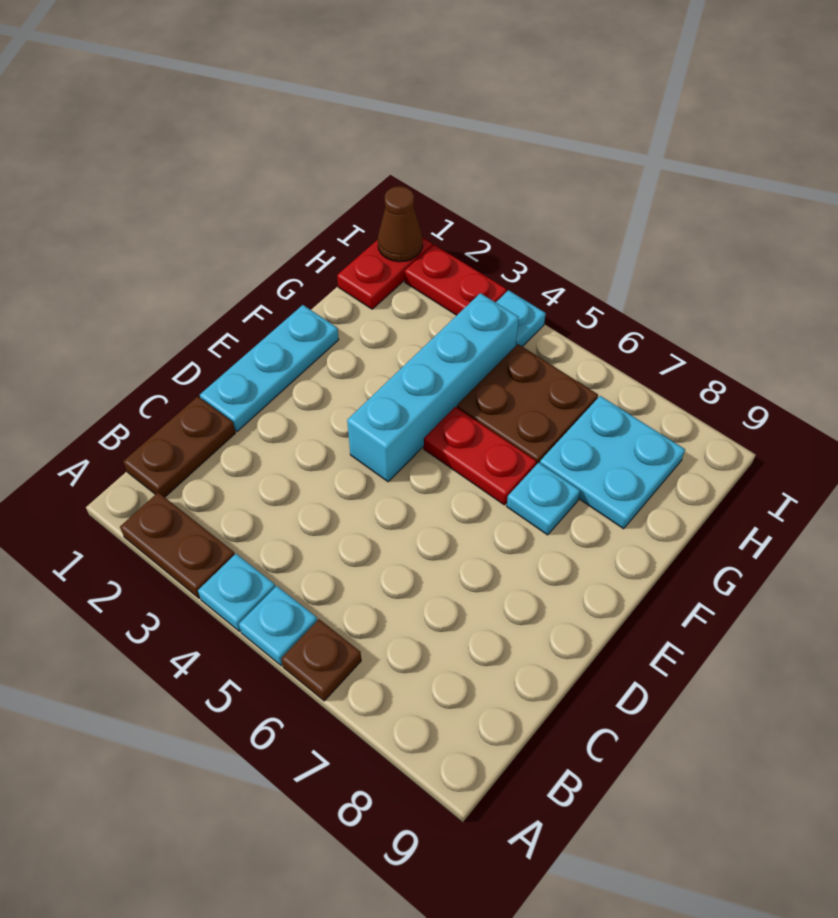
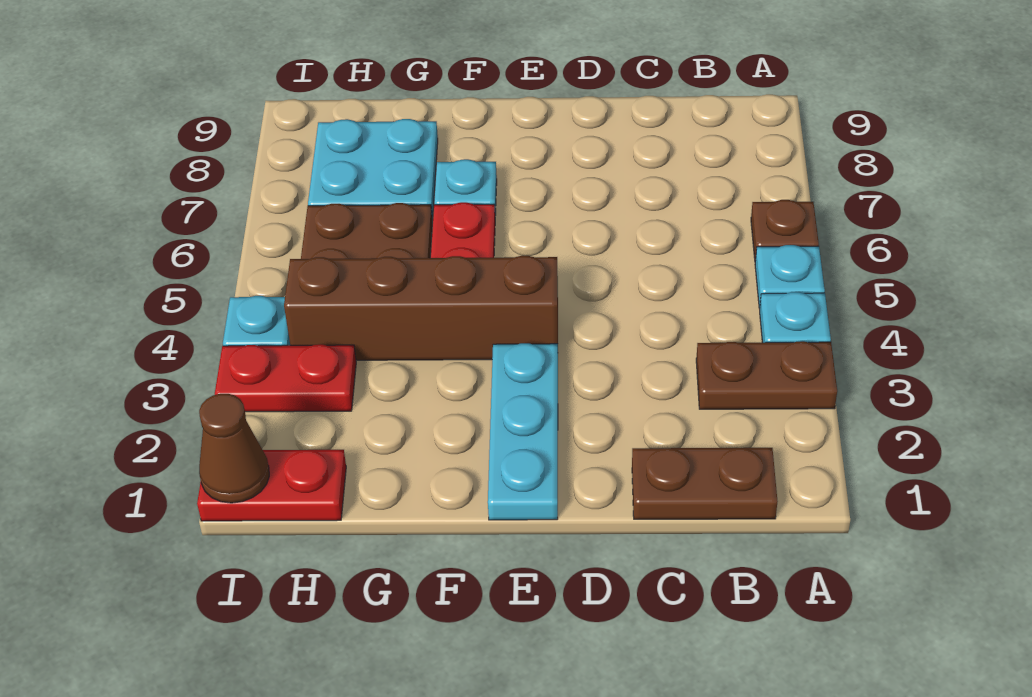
brown plate A2:A3 level 1 -> brown plate A3:B3 level 1
cyan plate D1:F1 level 1 -> cyan plate E1:E3 level 1
cyan brick E4:H4 level 1 -> brown brick E4:H4 level 1
red plate I2:I3 level 1 -> red plate H3:I3 level 1

